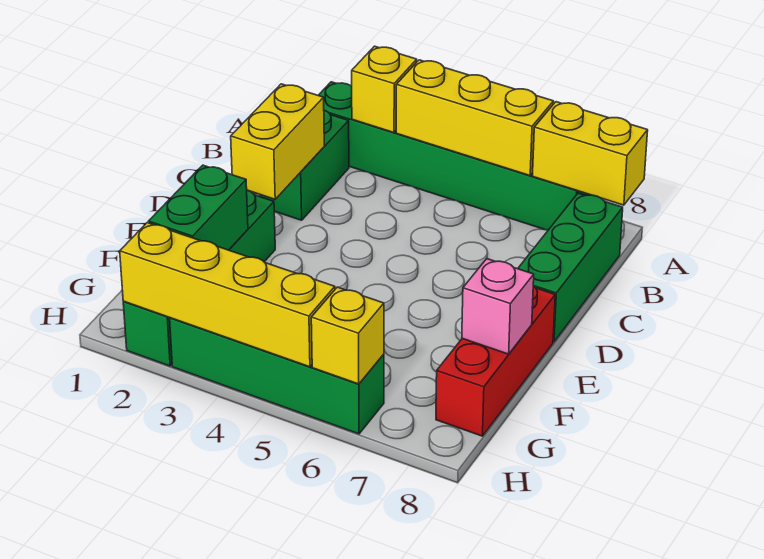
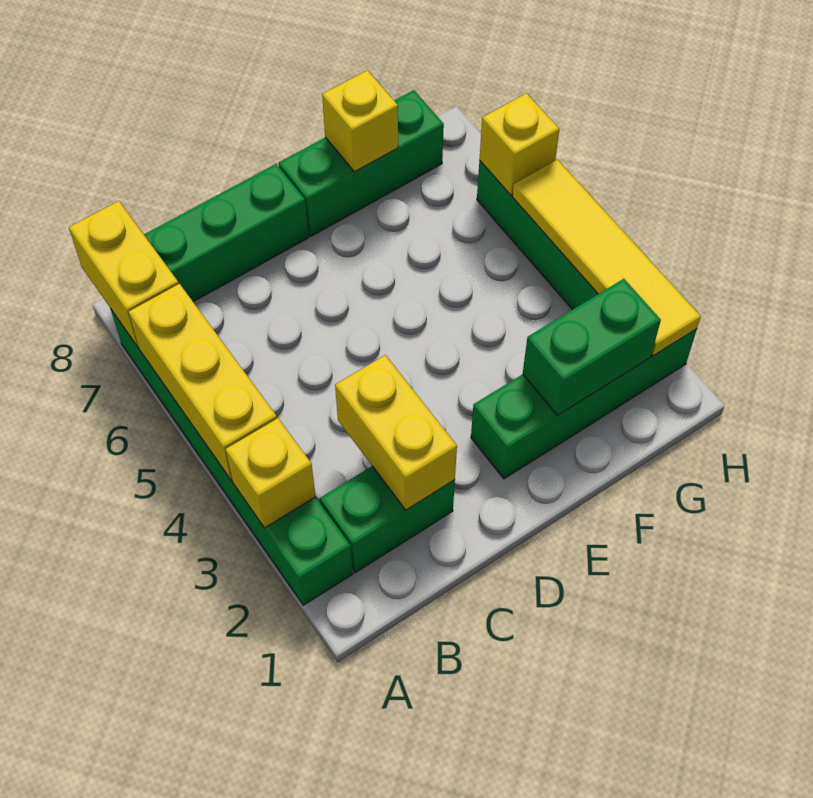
yellow brick C2:D2 level 2 -> yellow brick C2:C3 level 2
red brick E8:G8 level 1 -> green brick E8:G8 level 1
pink brick F8 level 2 -> yellow brick F8 level 2
yellow brick H2:H5 level 2 -> yellow tile H2:H5 level 2

